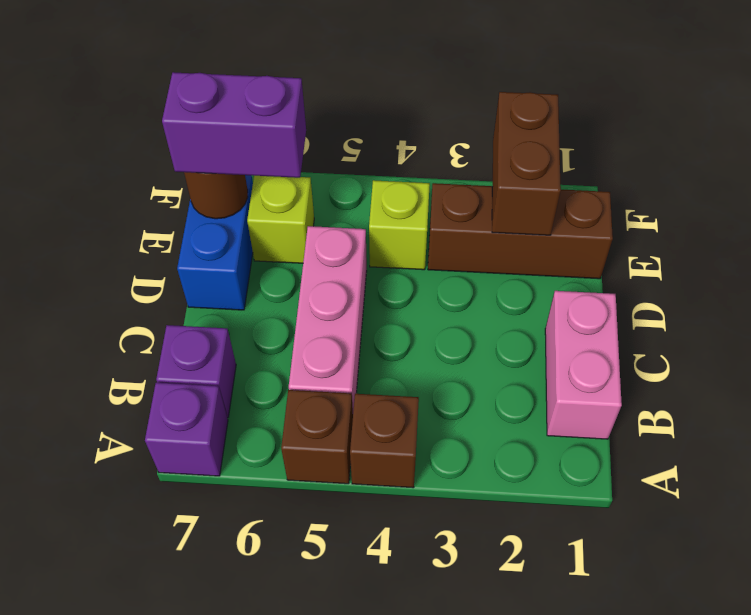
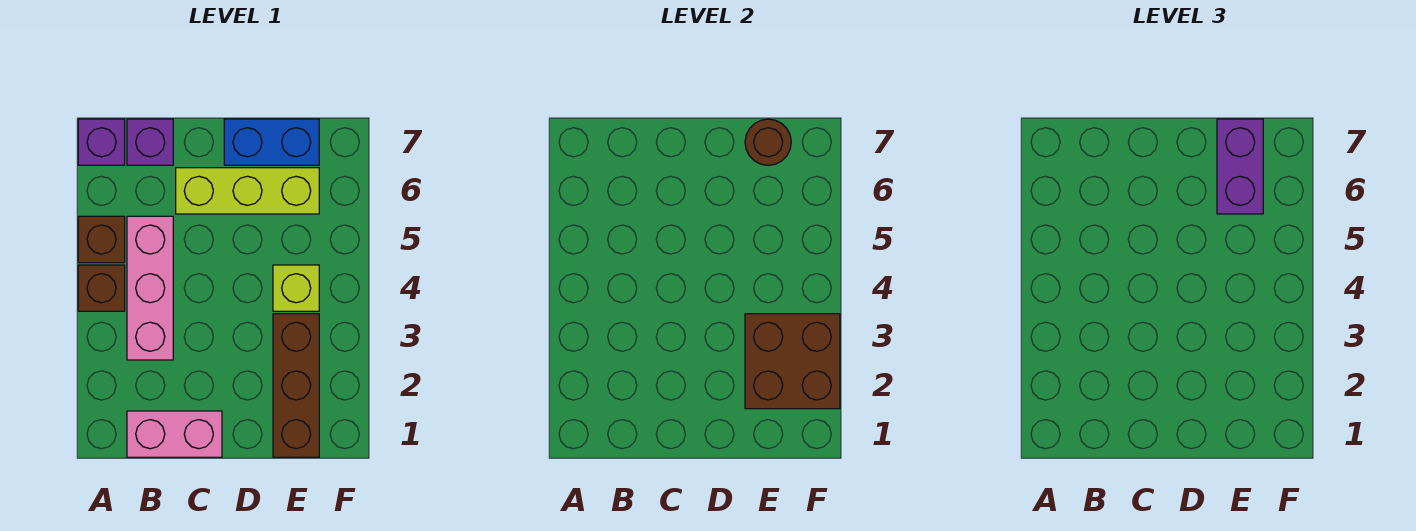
pink brick B5:D5 level 1 -> pink brick B3:B5 level 1
brown brick E2:F2 level 2 -> brown brick E2:F3 level 2
lime brick E6 level 1 -> lime brick C6:E6 level 1

